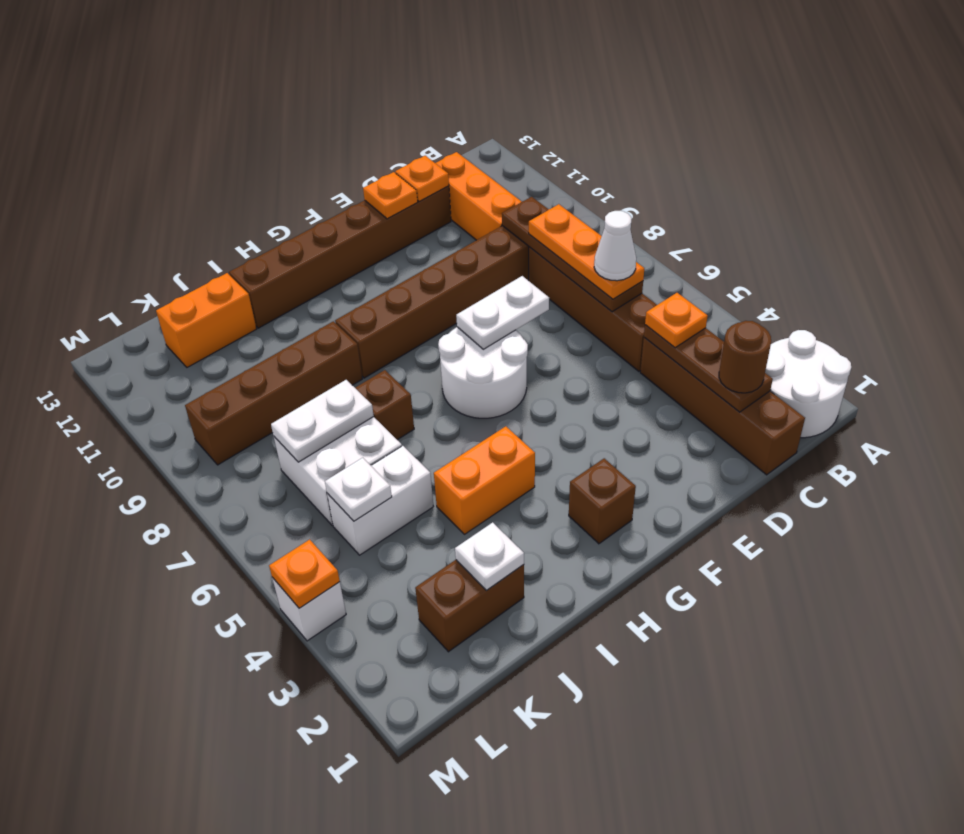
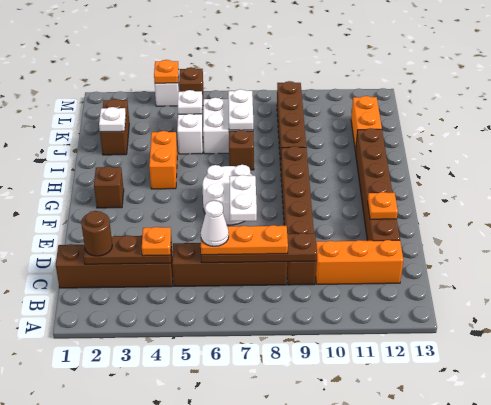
white round brick A1:B2 level 1 -> none
orange plate D12 level 2 -> none
none -> brown brick M5 level 1

